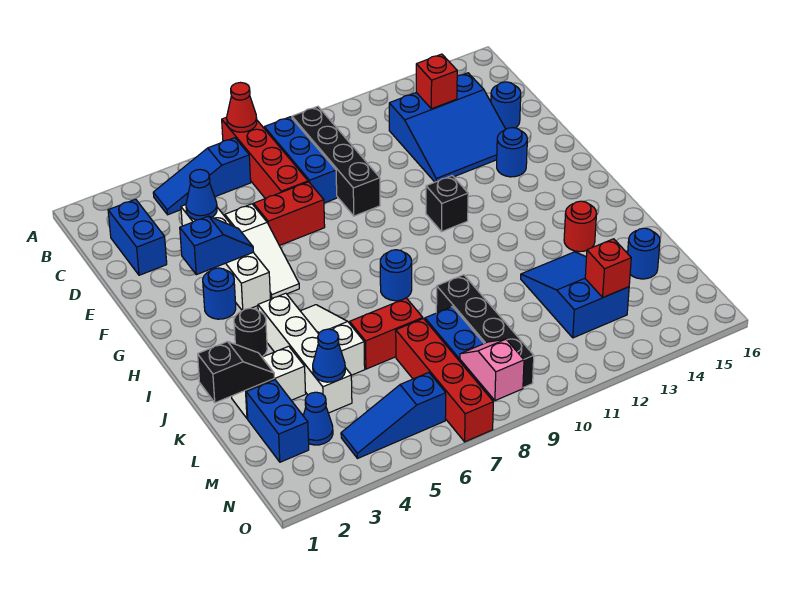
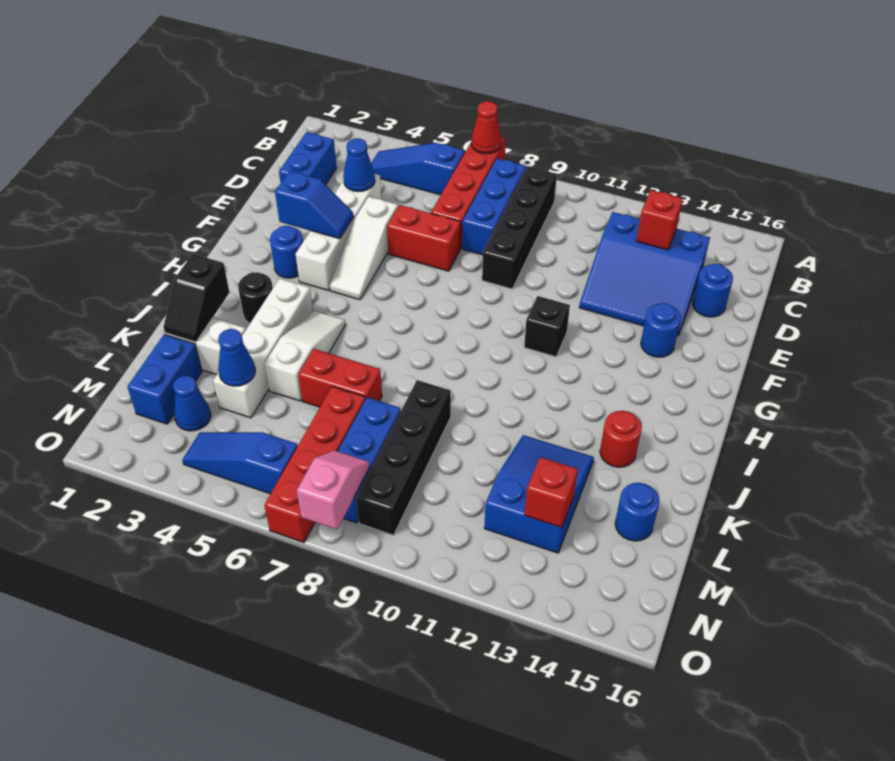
blue round brick I8 level 1 -> none
black slope K1:K2 level 2 top 1 -> black slope J2:K2 level 2 top J

